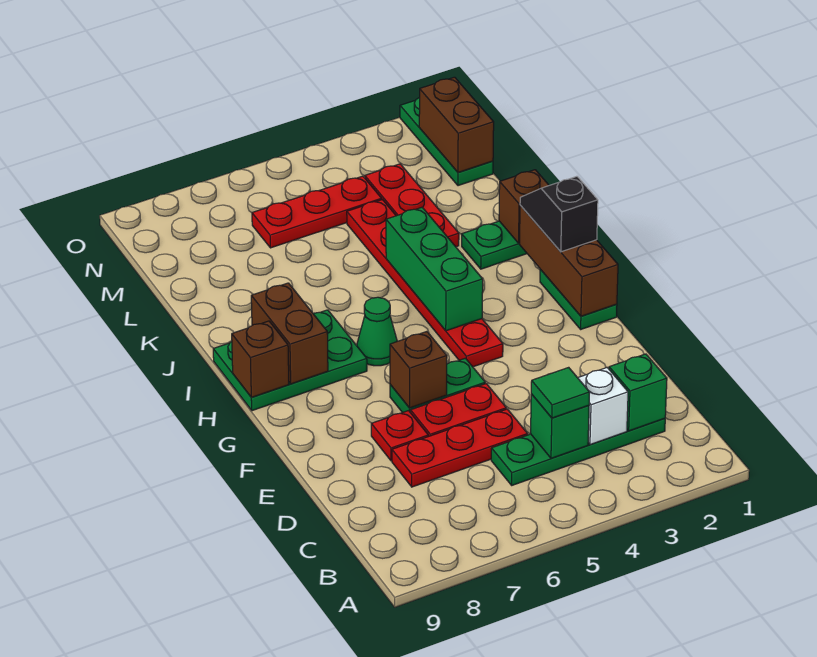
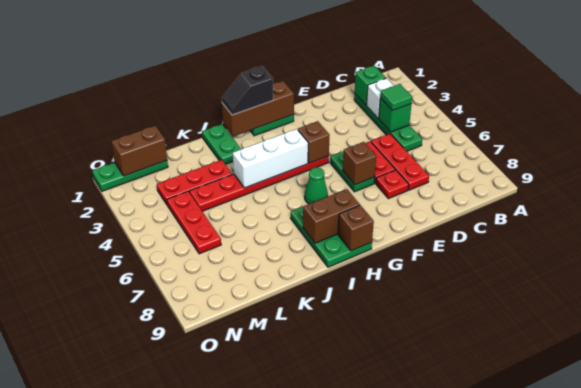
green brick H4:J4 level 2 -> white brick H4:J4 level 2
brown brick J1 level 2 -> brown brick G4 level 2

